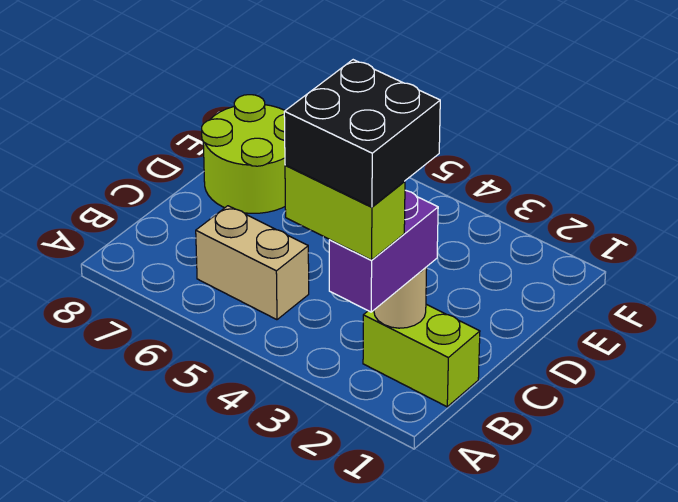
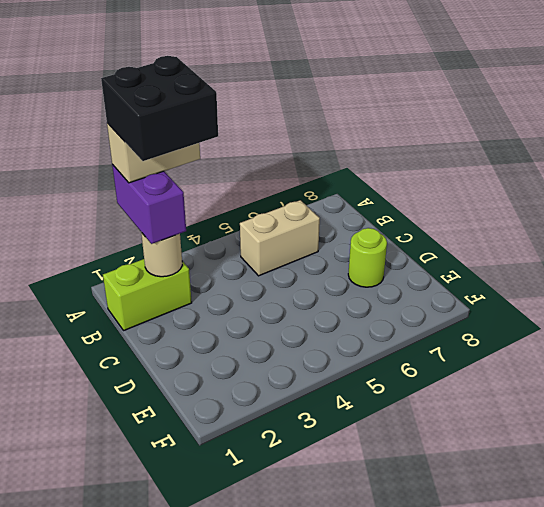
lime brick A2:A3 level 4 -> tan brick A2:A3 level 4
lime round brick D7:E8 level 1 -> lime round brick D7 level 1

